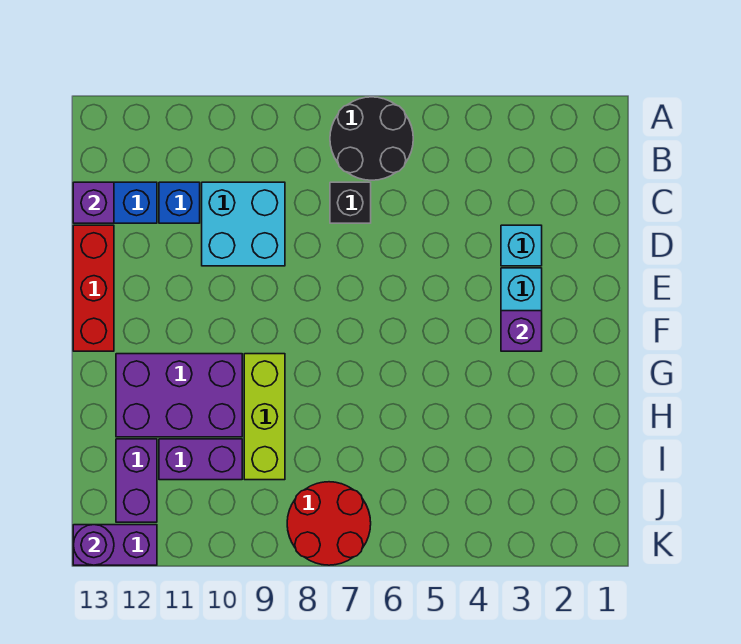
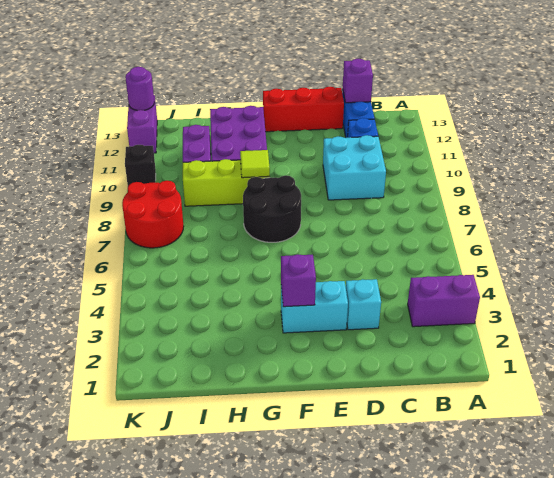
black round brick A6:B7 level 1 -> black round brick F7:G8 level 1
black brick C7 level 1 -> black brick K10 level 1
none -> lime tile G9 level 2
purple brick I12:J12 level 1 -> purple brick A3:B3 level 1

